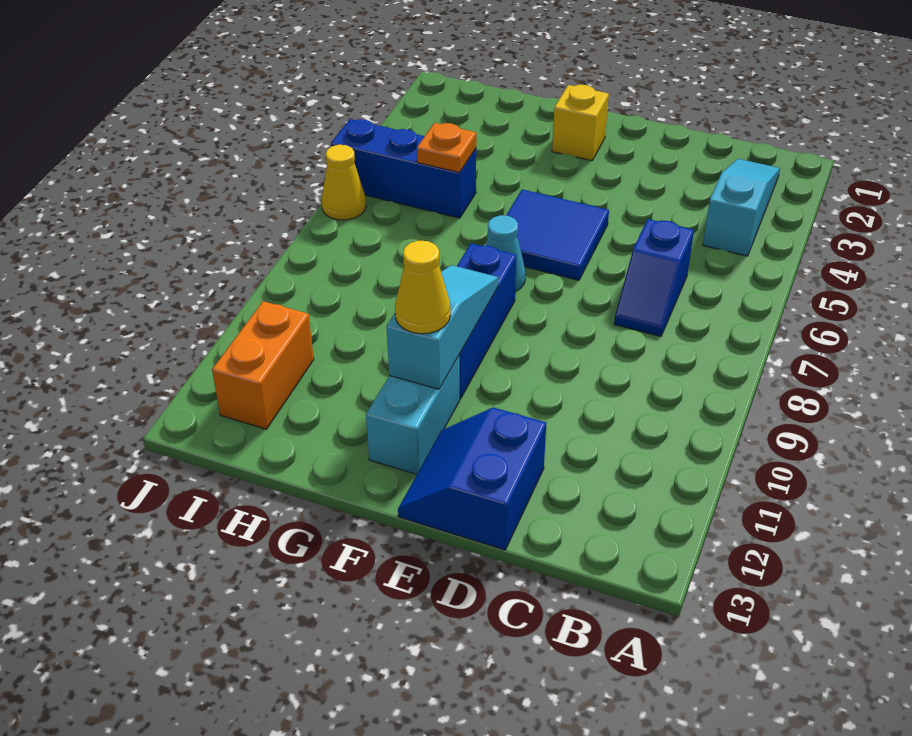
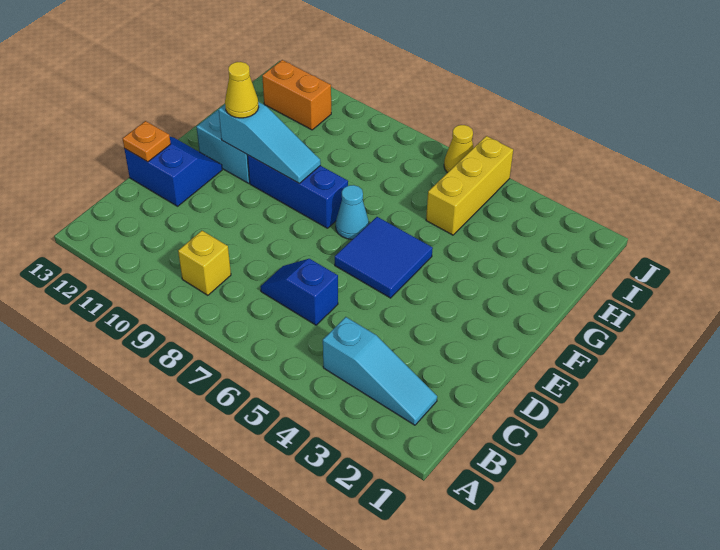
yellow brick F2 level 1 -> yellow brick B9 level 1
blue brick H5:J5 level 1 -> yellow brick H5:J5 level 1
orange plate H5 level 2 -> orange plate D13 level 2

